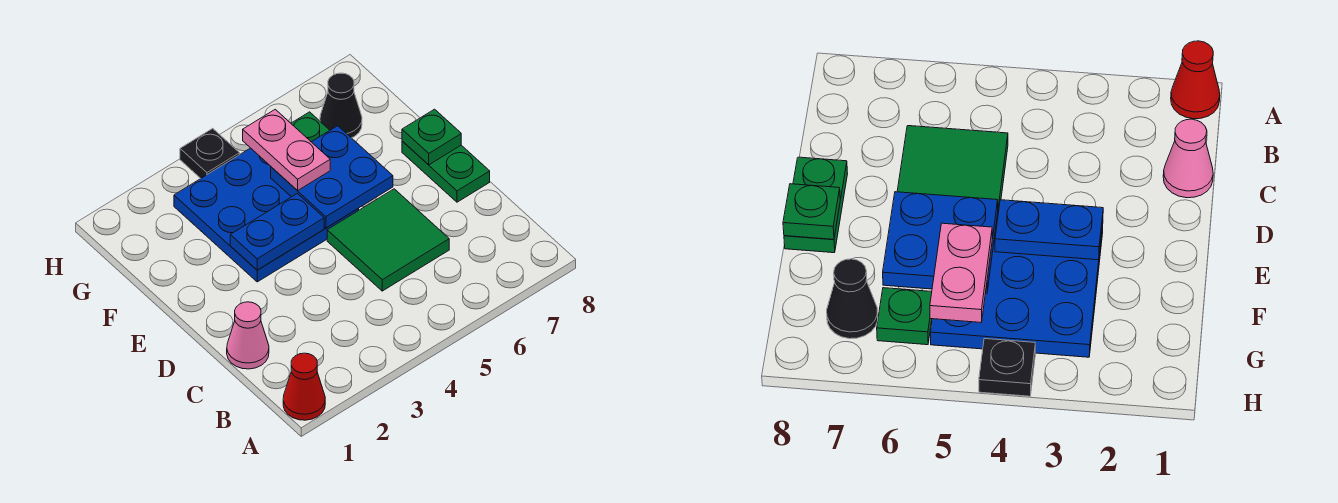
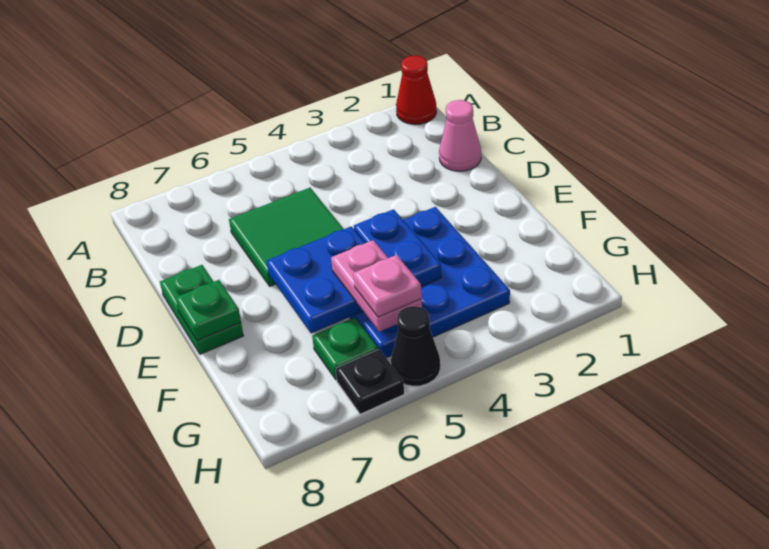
blue plate E3:E4 level 2 -> blue plate E4:F4 level 2
none -> pink plate G5 level 4
black cone G7 level 1 -> black cone H5 level 1
black plate H4 level 1 -> black plate H6 level 1

